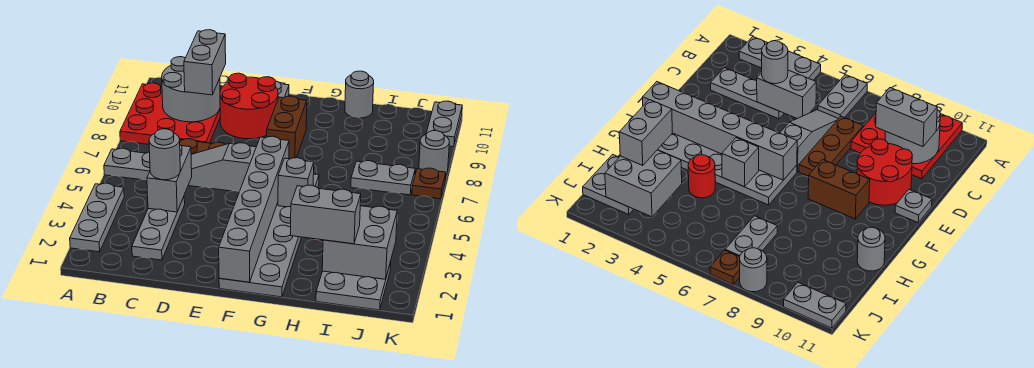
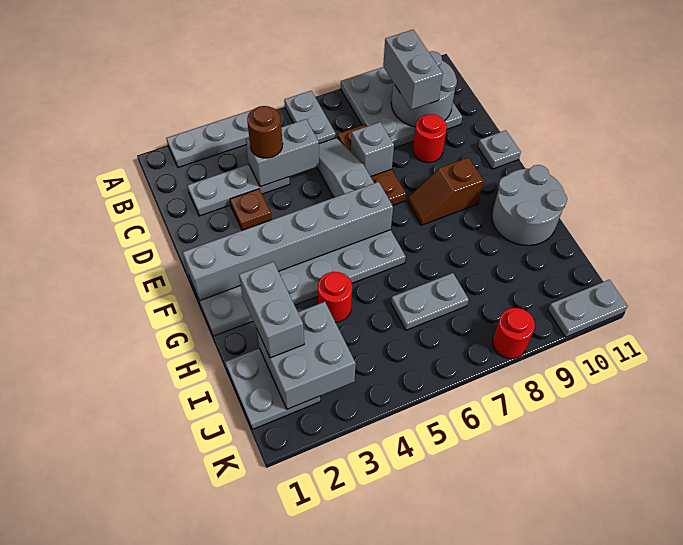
red plate A8:C10 level 1 -> grey plate A8:C10 level 1
grey round brick C4 level 3 -> brown round brick C4 level 3
grey brick C9:C10 level 3 -> grey brick B9:C9 level 3
red round brick D9:E10 level 1 -> red round brick D9 level 1
brown brick F8:F9 level 1 -> brown slope F8:F9 level 1 top 9
grey brick G5 level 2 -> grey brick D7 level 2
grey round brick H11 level 1 -> grey round brick G10:H11 level 1
grey plate I7:J7 level 1 -> grey plate I6:I7 level 1
brown plate K7 level 1 -> brown plate D3 level 1
grey round brick K8 level 1 -> red round brick K8 level 1

